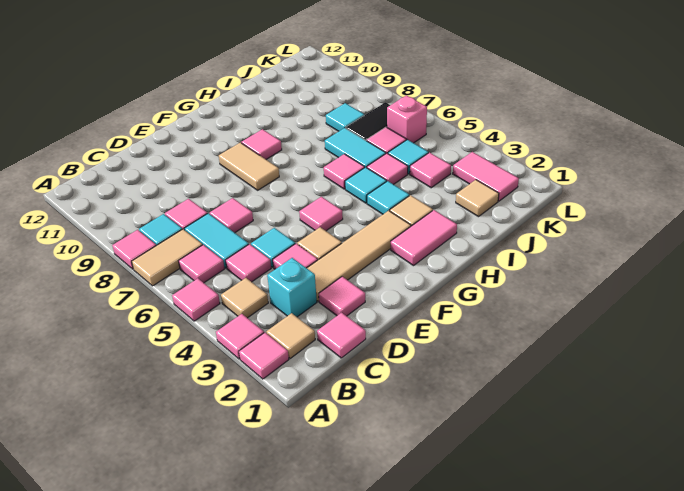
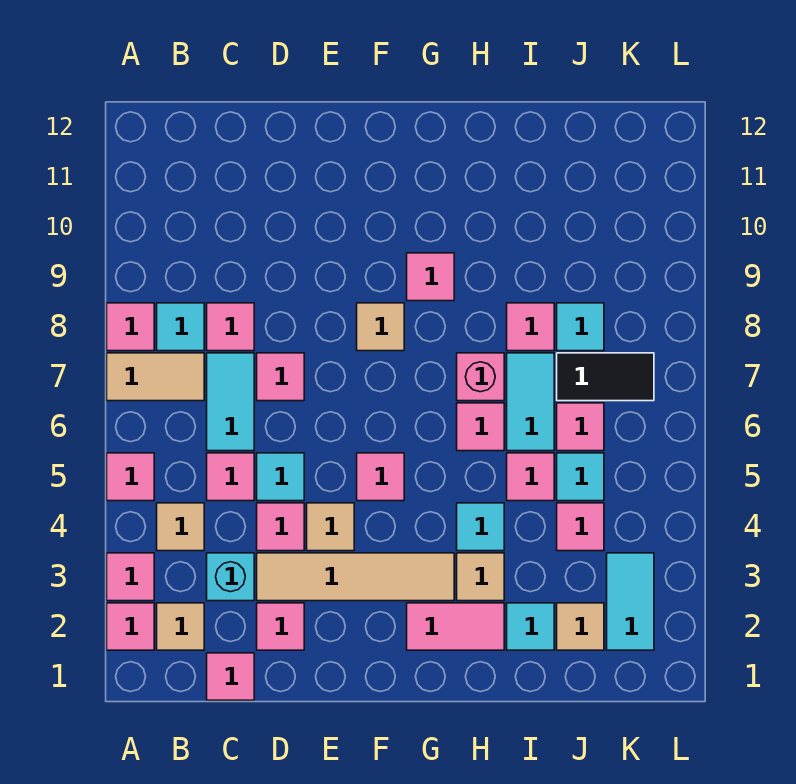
pink tile B6 level 1 -> pink tile I8 level 1
tan tile F8:F9 level 1 -> tan tile F8 level 1
cyan tile H5 level 1 -> cyan tile I2 level 1
pink tile K2:K3 level 1 -> cyan tile K2:K3 level 1
pink brick K6 level 1 -> pink brick H7 level 1

